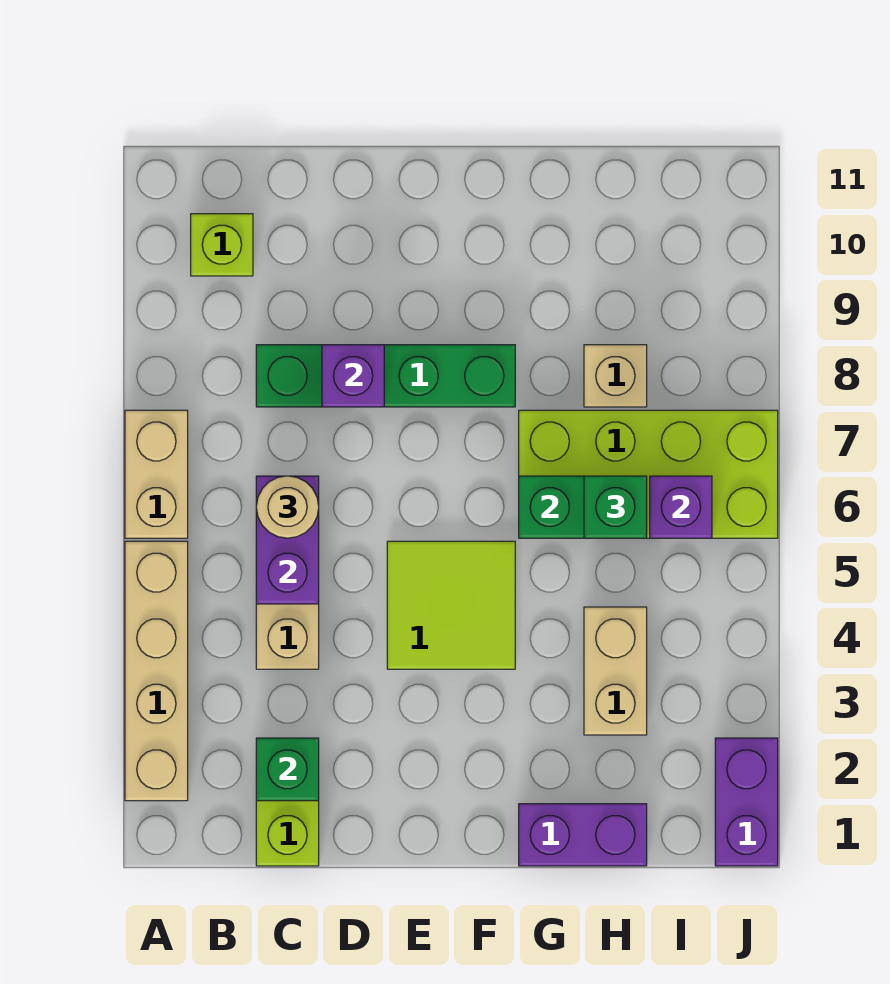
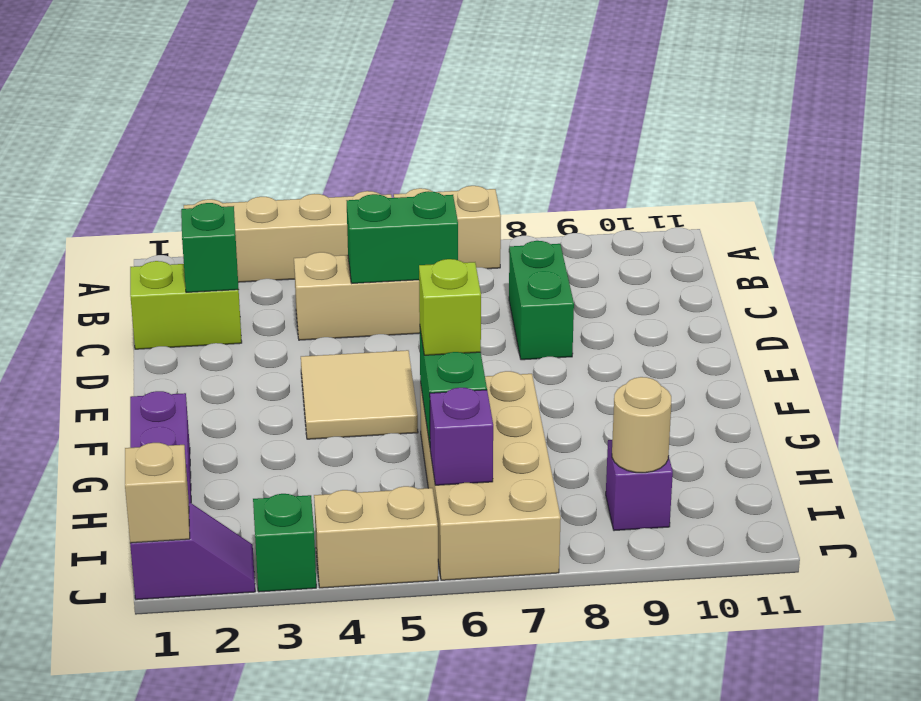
lime brick B10 level 1 -> lime brick G6 level 3
purple brick C5:C6 level 2 -> green brick C5:C6 level 2
tan round brick C6 level 3 -> tan round brick I9 level 2
green brick C8:F8 level 1 -> green brick C8:D8 level 1
purple brick D8 level 2 -> purple brick I9 level 1
lime tile E4:F5 level 1 -> tan tile E4:F5 level 1
lime brick G6:J7 level 1 -> tan brick G6:J7 level 1
tan brick H3:H4 level 1 -> tan brick J4:J5 level 1
green brick H6 level 3 -> green brick J3 level 1
tan brick H8 level 1 -> tan brick J1 level 2
purple brick J1:J2 level 1 -> purple slope J1:J2 level 1 top 1

